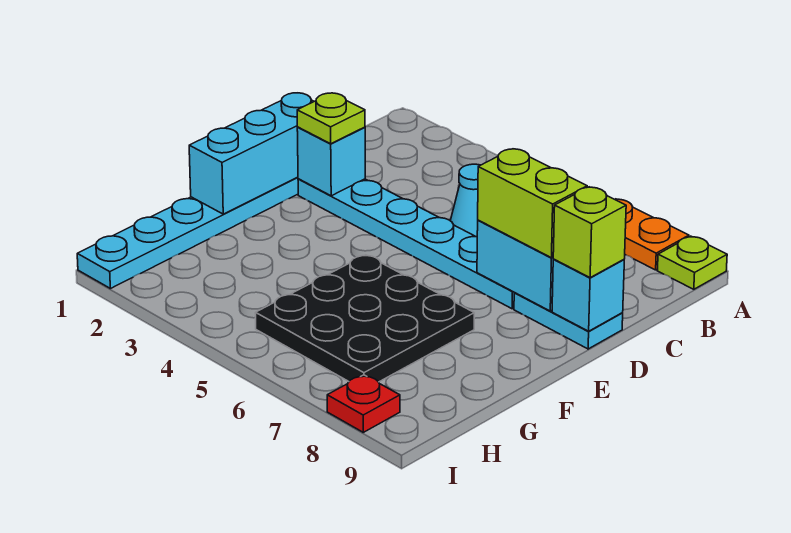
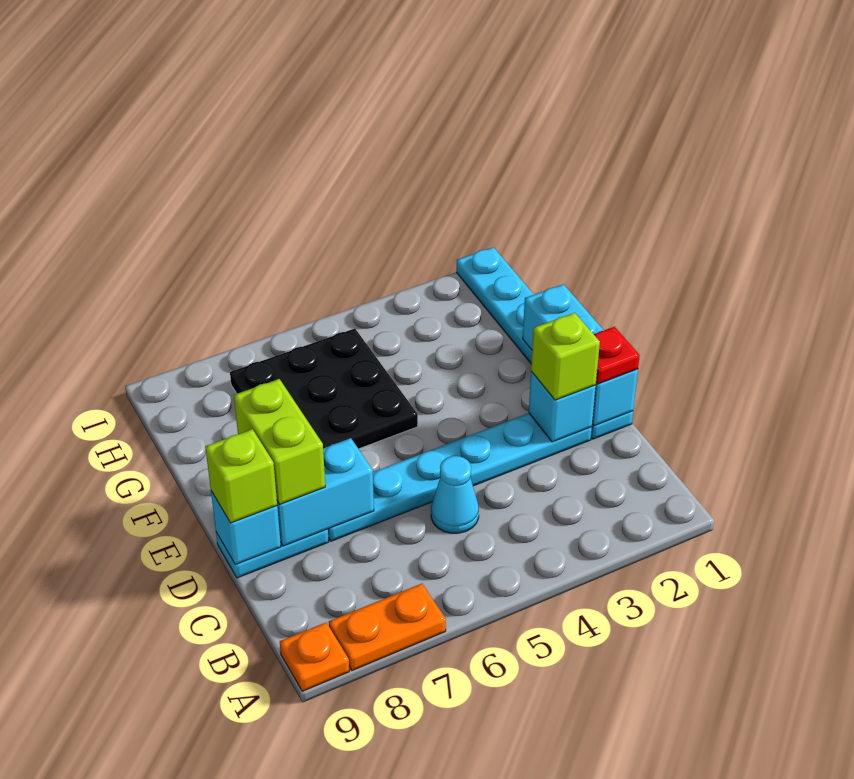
lime plate A9 level 1 -> orange plate A9 level 1
lime plate D2 level 3 -> lime brick D2 level 3
lime brick D7:D8 level 3 -> lime brick D8:E8 level 3
red plate I8 level 1 -> red plate D1 level 3

